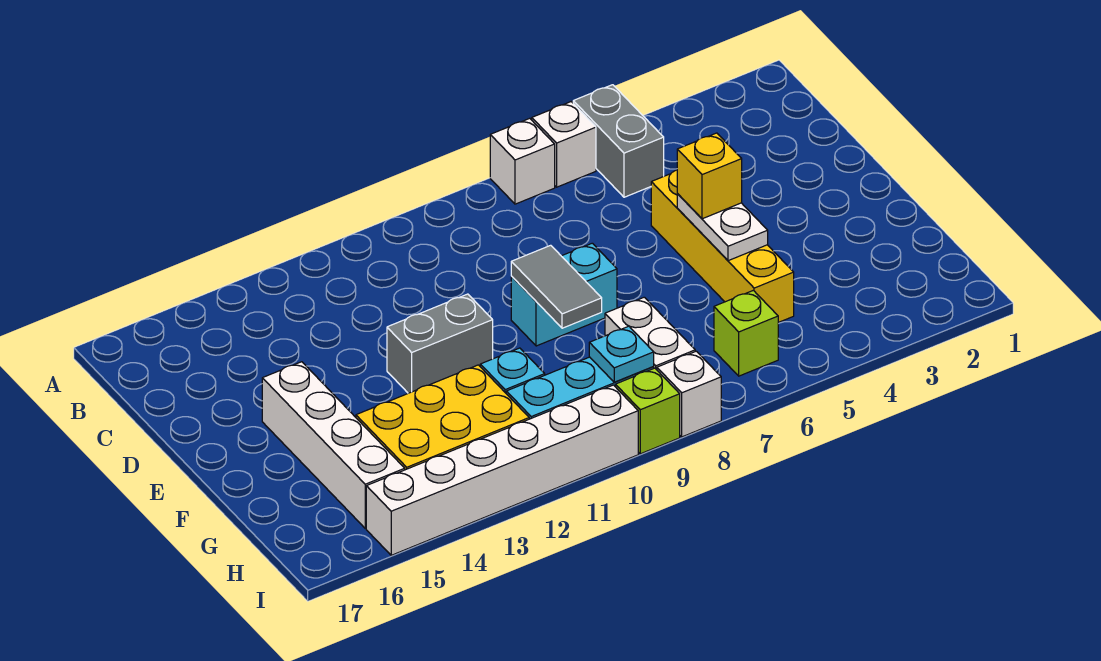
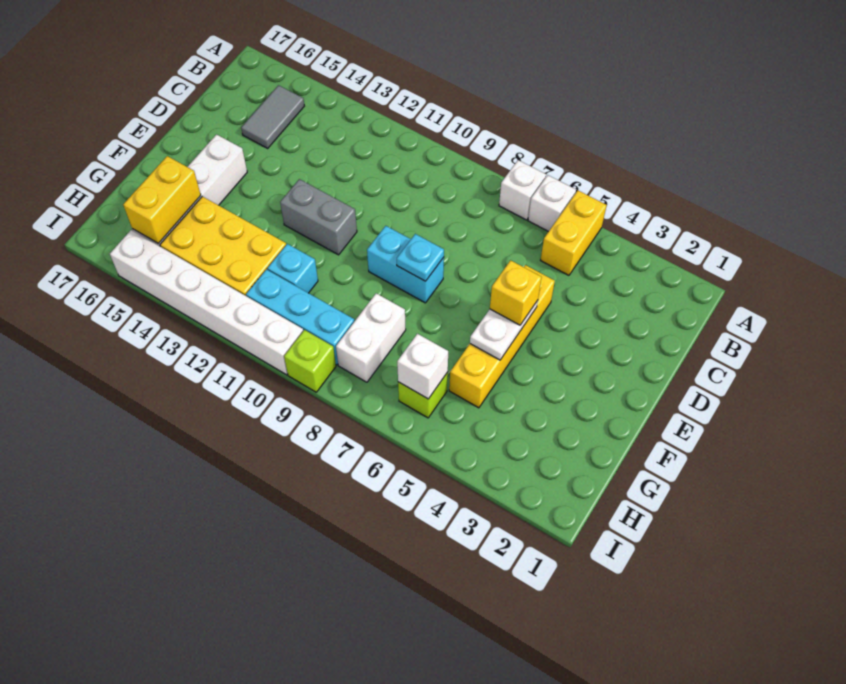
grey brick A5:B5 level 1 -> yellow brick A5:B5 level 1
grey tile E9:F9 level 2 -> grey tile B15:C15 level 1
none -> yellow brick G15:H15 level 2
cyan plate H9 level 2 -> cyan plate E8 level 2
white brick I8 level 1 -> white brick H6 level 2

